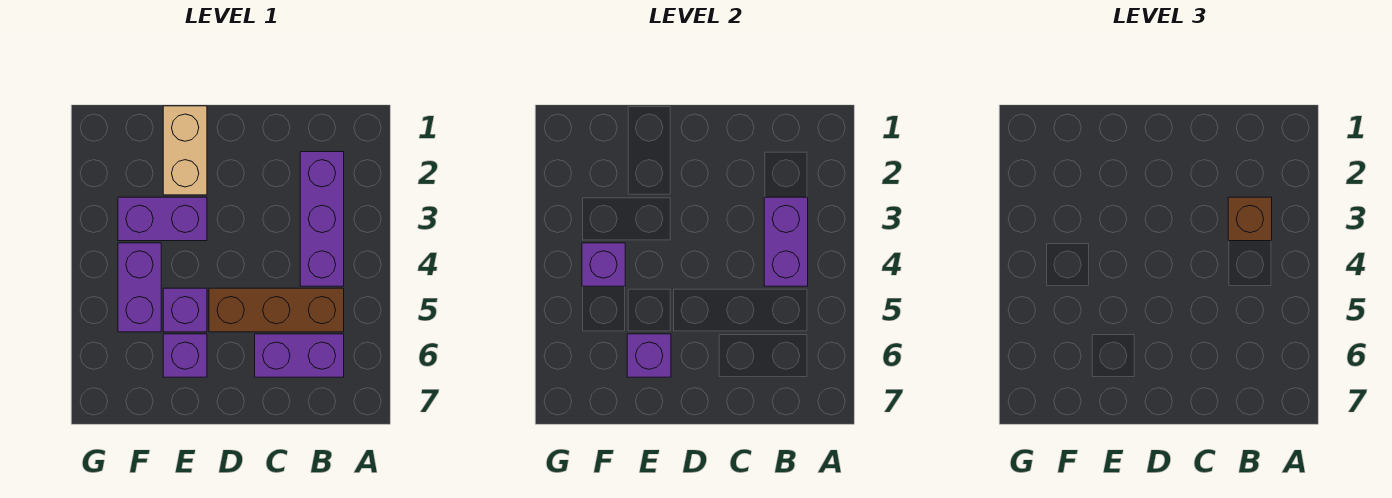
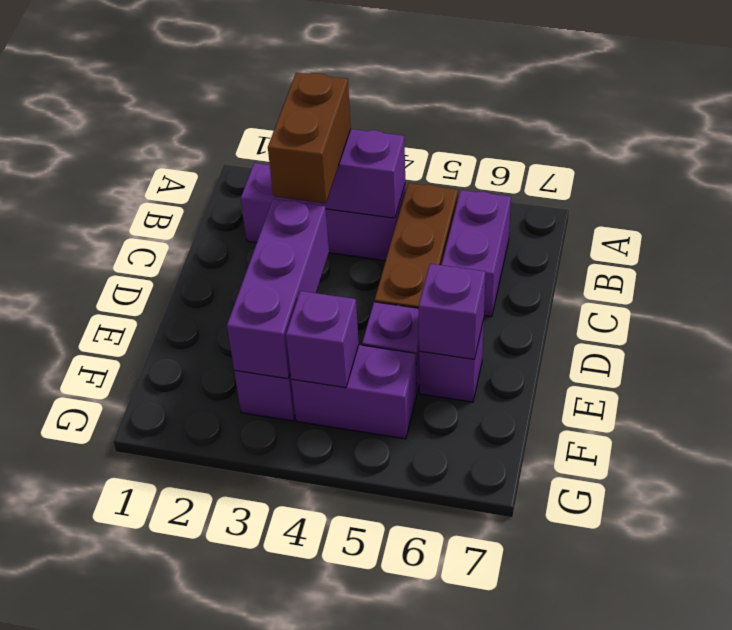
brown brick B3 level 3 -> brown brick B3:C3 level 3
none -> purple brick D3:F3 level 2
tan brick E1:E2 level 1 -> none

